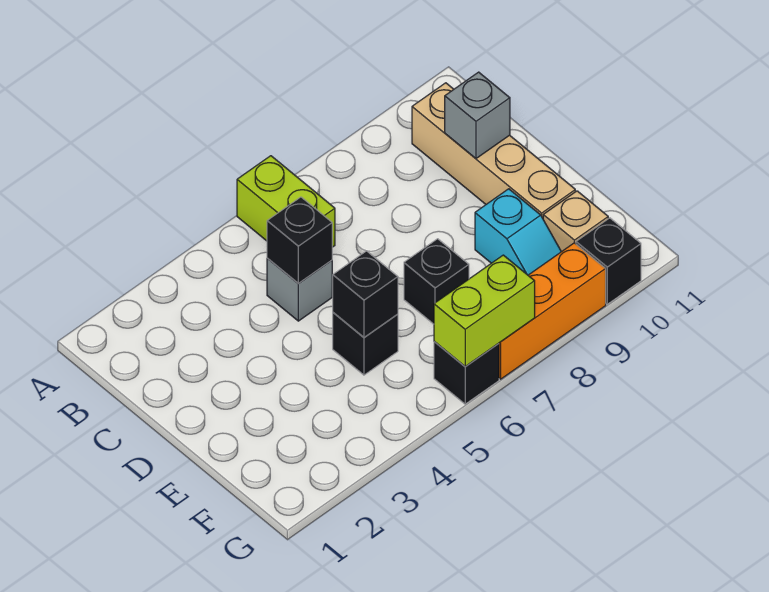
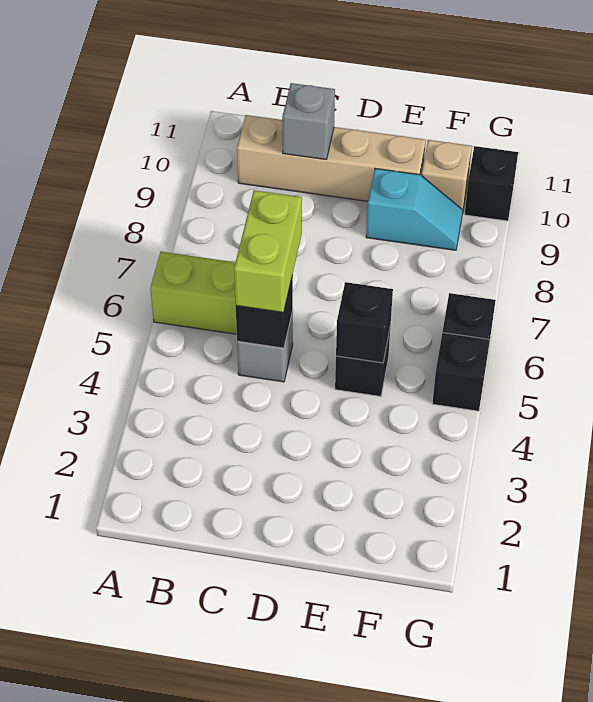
black brick E7 level 1 -> black brick G5 level 1
lime brick G6:G7 level 2 -> lime brick C5:C6 level 3
orange brick G7:G9 level 1 -> none

